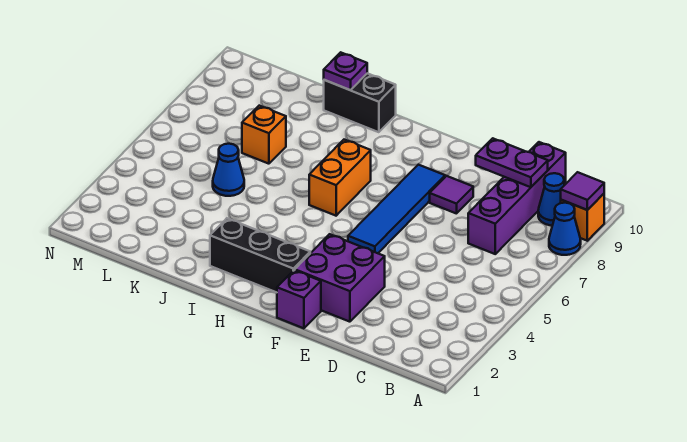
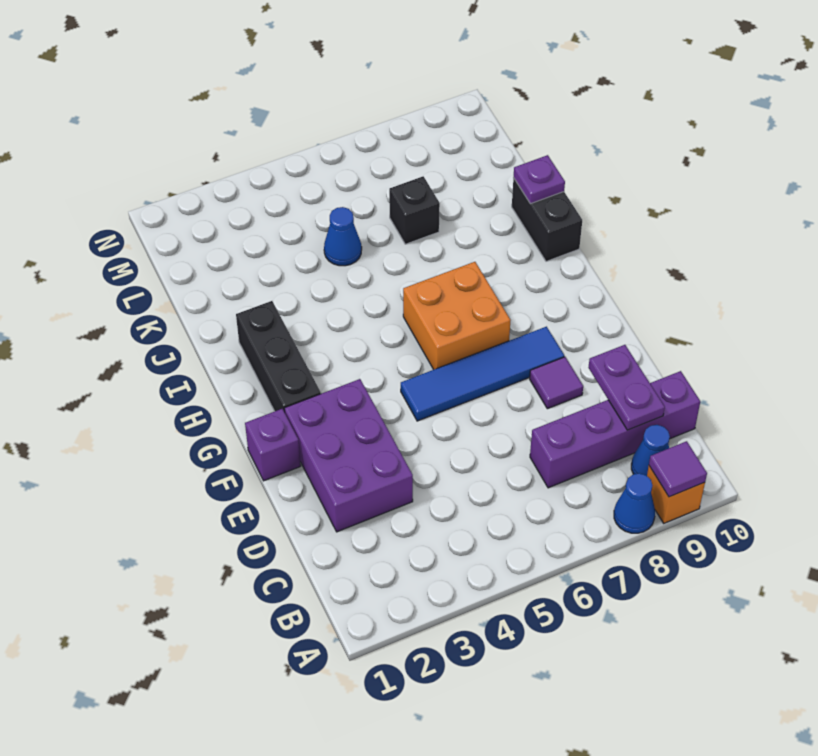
purple brick E2:F3 level 1 -> purple brick D2:F3 level 1
orange brick H6:H7 level 1 -> orange brick G6:H7 level 1
orange brick K7 level 1 -> black brick K7 level 1

